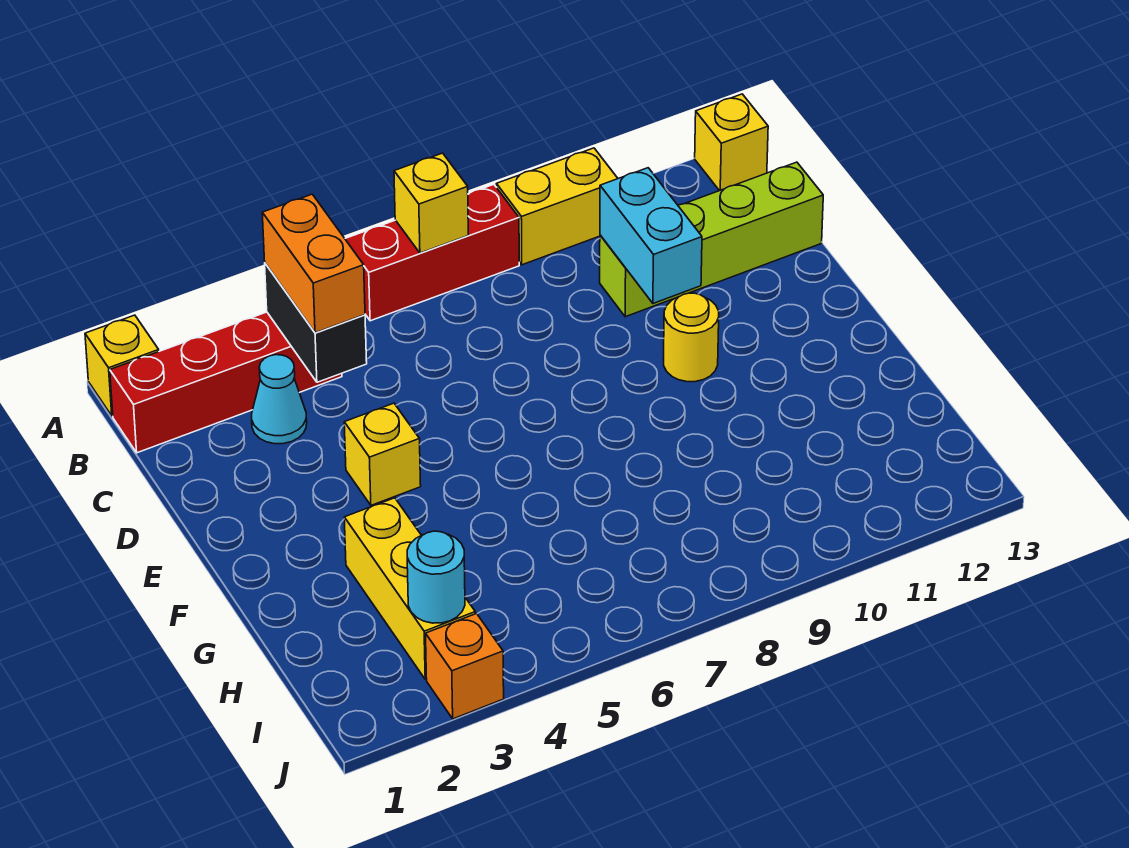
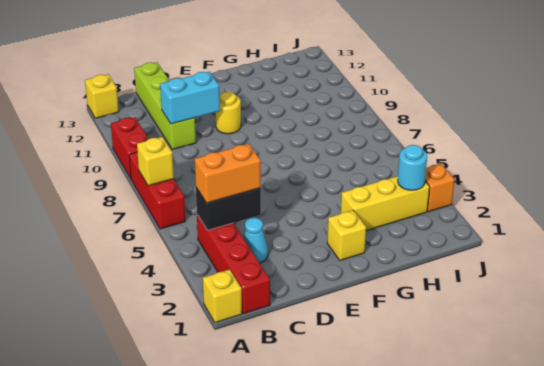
yellow brick A9:A10 level 1 -> red brick A9:A10 level 1
yellow brick E4 level 1 -> yellow brick F2 level 1

